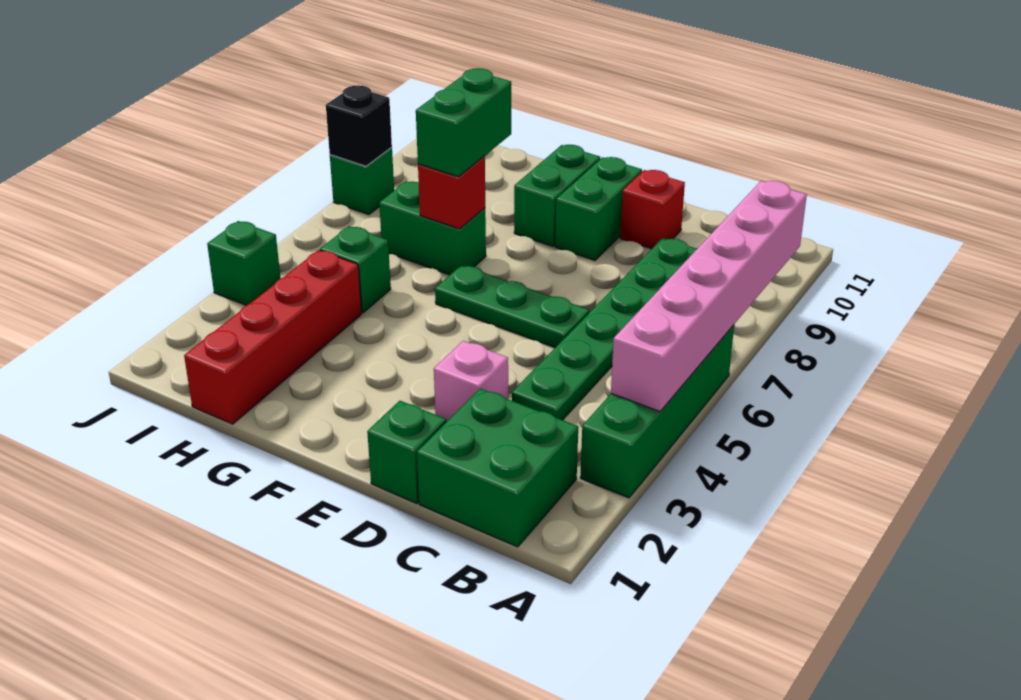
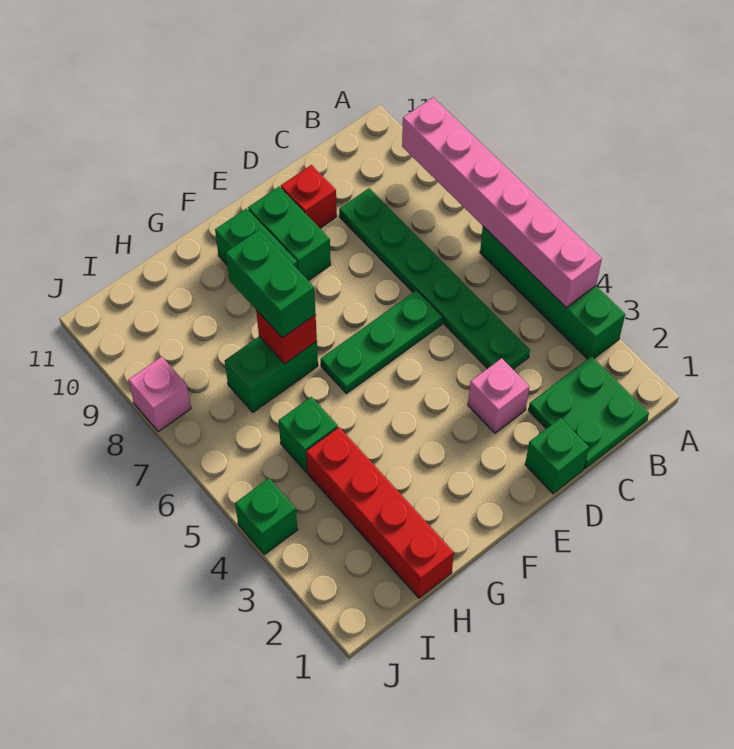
green brick B1:C2 level 1 -> green plate B1:C2 level 1
green brick J8 level 1 -> pink brick J8 level 1
black brick J8 level 2 -> none

